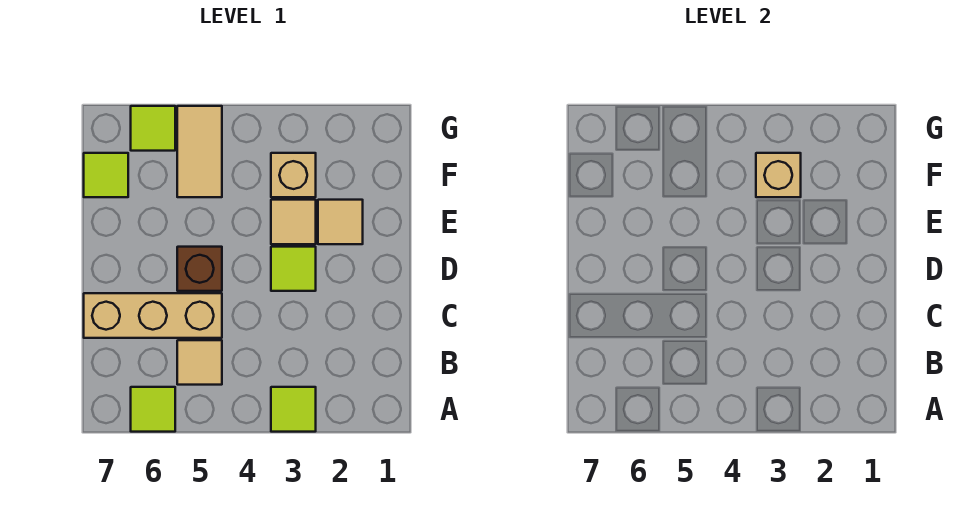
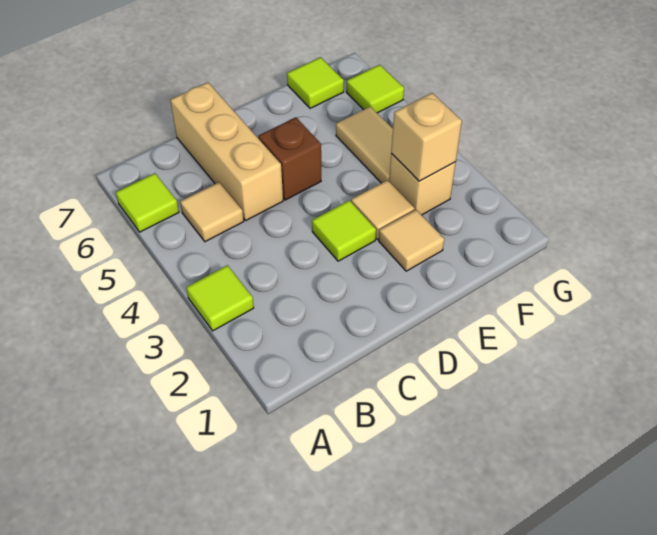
tan tile F5:G5 level 1 -> tan tile F4:F5 level 1

